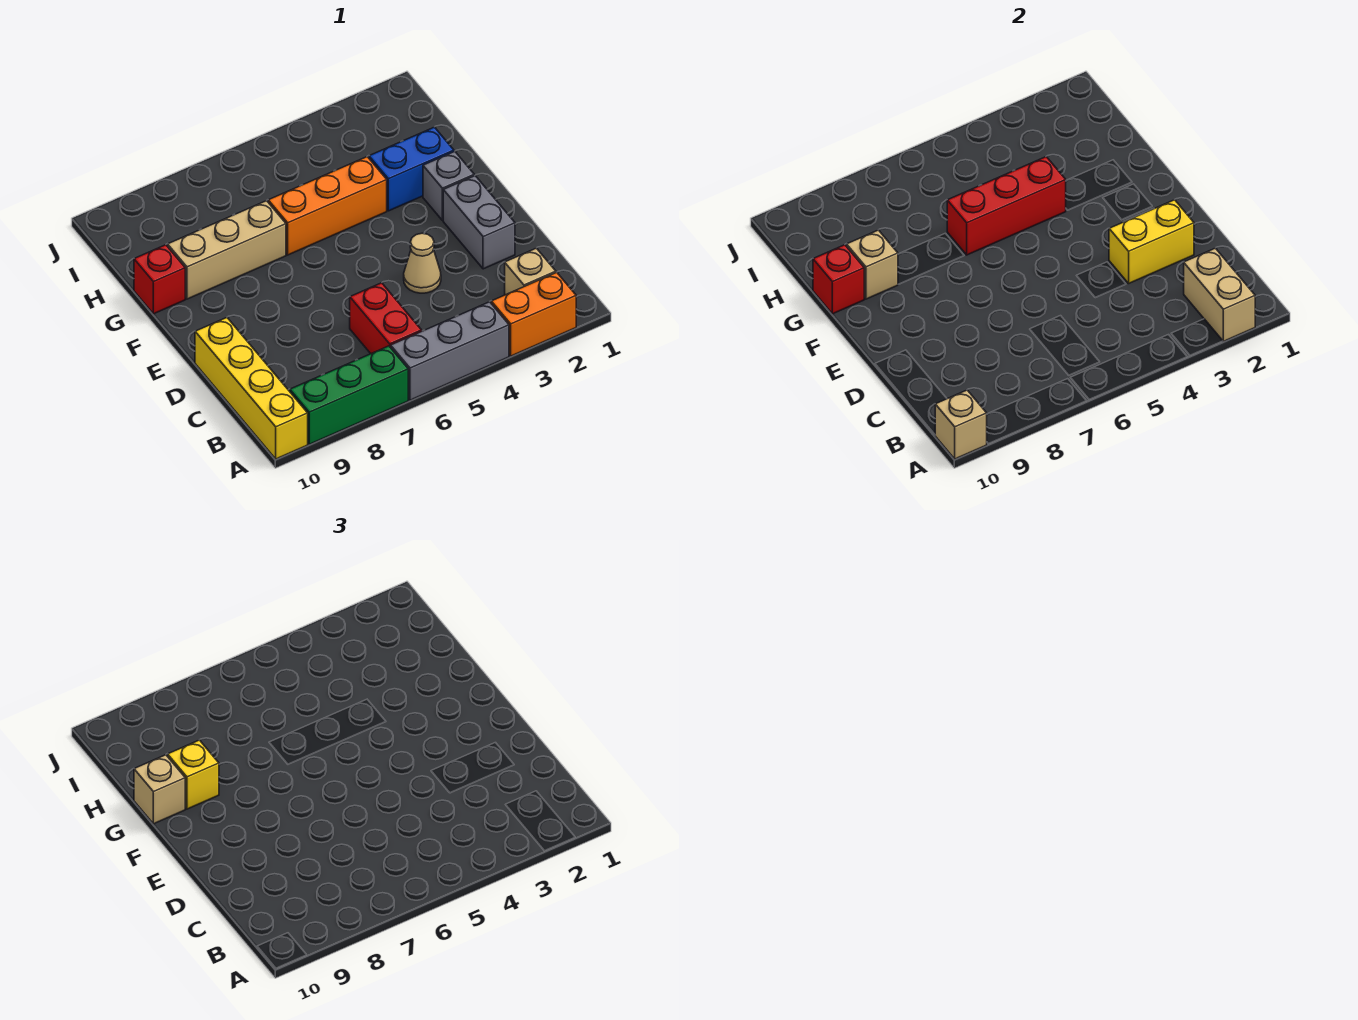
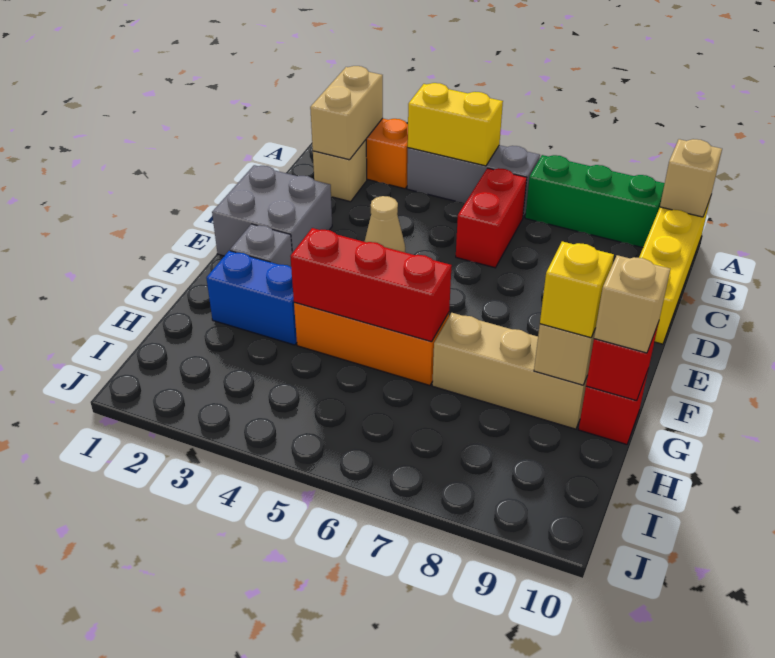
grey brick D2:E2 level 1 -> grey brick D1:E2 level 1
yellow brick D2:D3 level 2 -> yellow brick A4:A5 level 2

